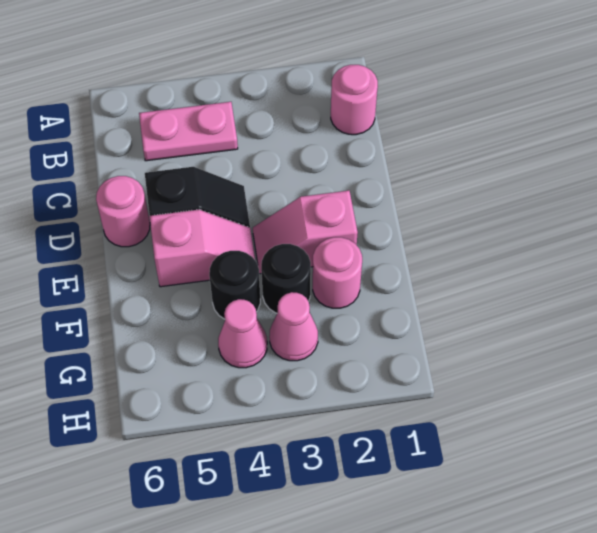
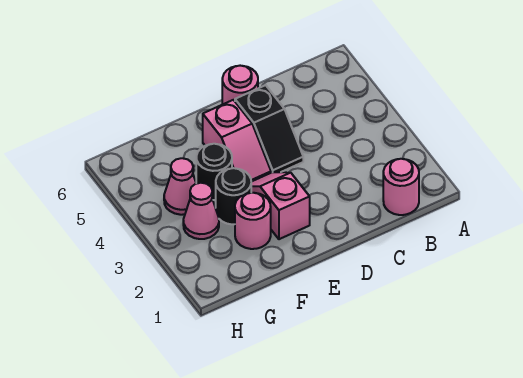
pink plate B4:B5 level 1 -> none

